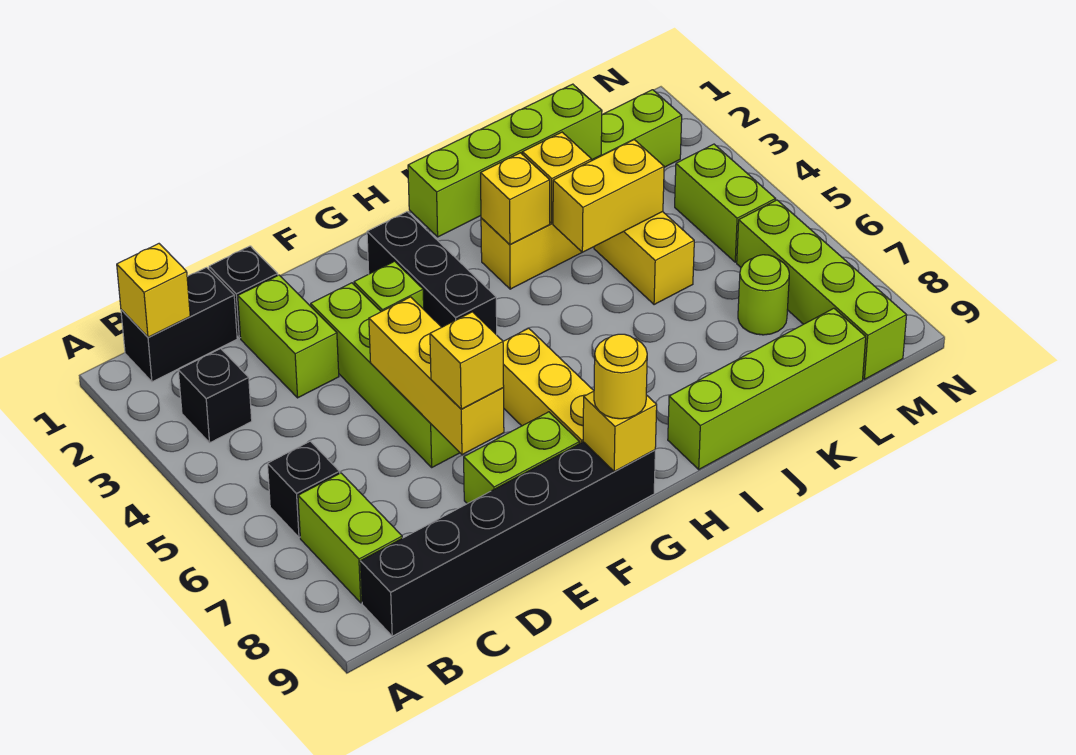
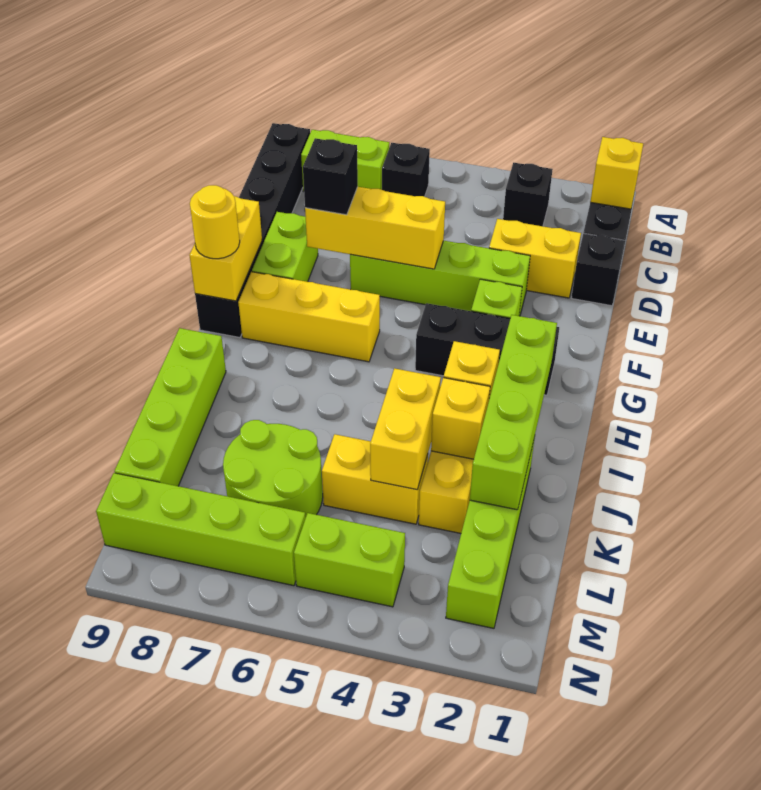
lime brick D2:D3 level 1 -> yellow brick D2:D3 level 1
yellow brick E7 level 3 -> black brick E7 level 3
yellow brick G9 level 2 -> yellow brick F9:G9 level 2
lime round brick L7 level 1 -> lime round brick K6:L7 level 1

